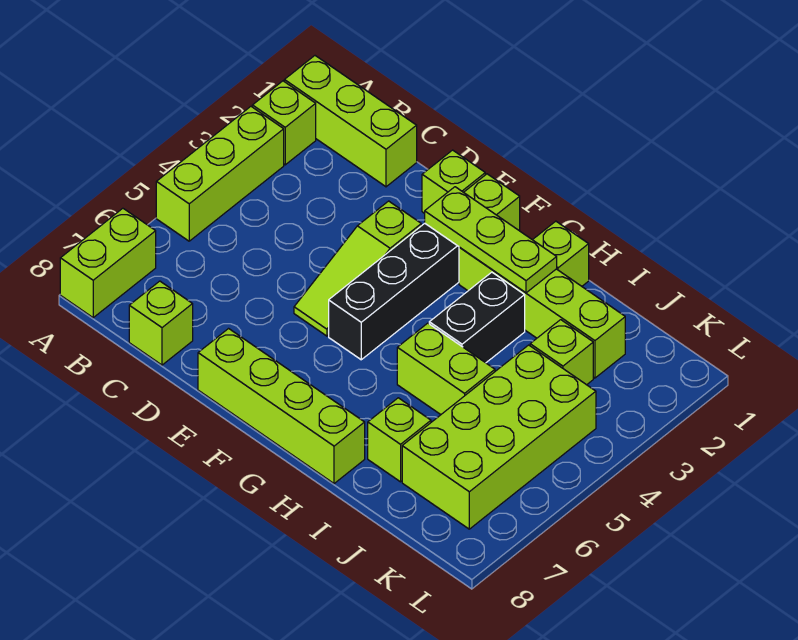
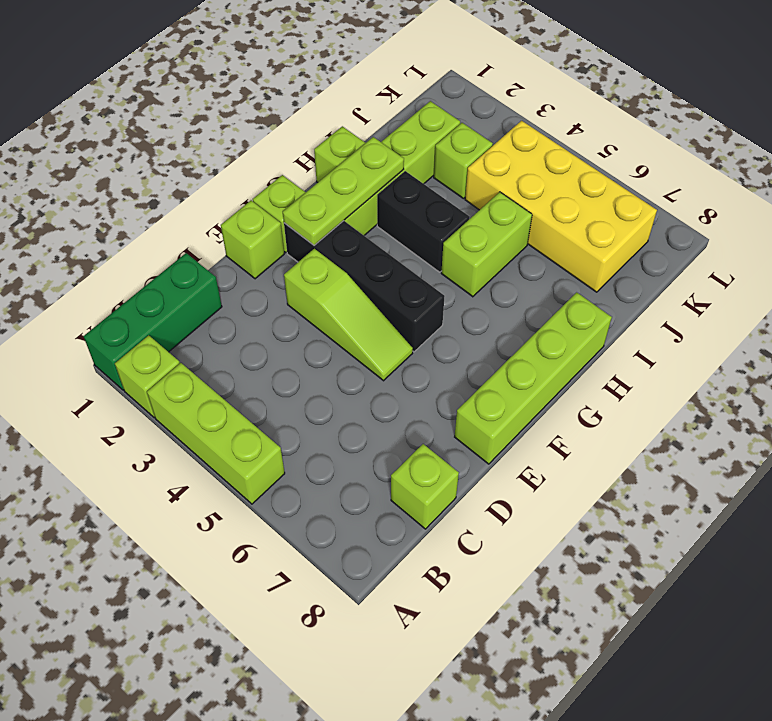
lime brick A1:C1 level 1 -> green brick A1:C1 level 1
lime brick A7:A8 level 1 -> none
lime brick I7 level 1 -> none
lime brick J4:K7 level 1 -> yellow brick J4:K7 level 1

